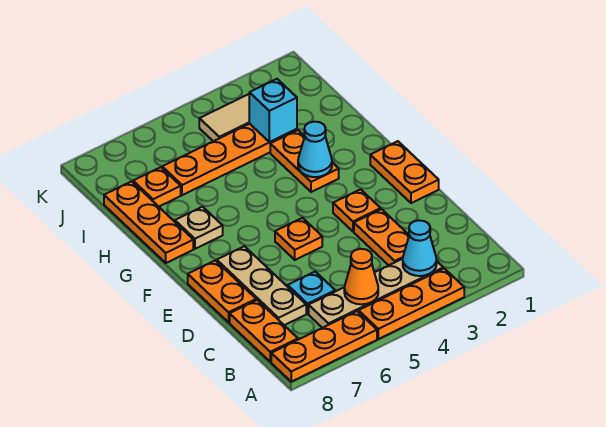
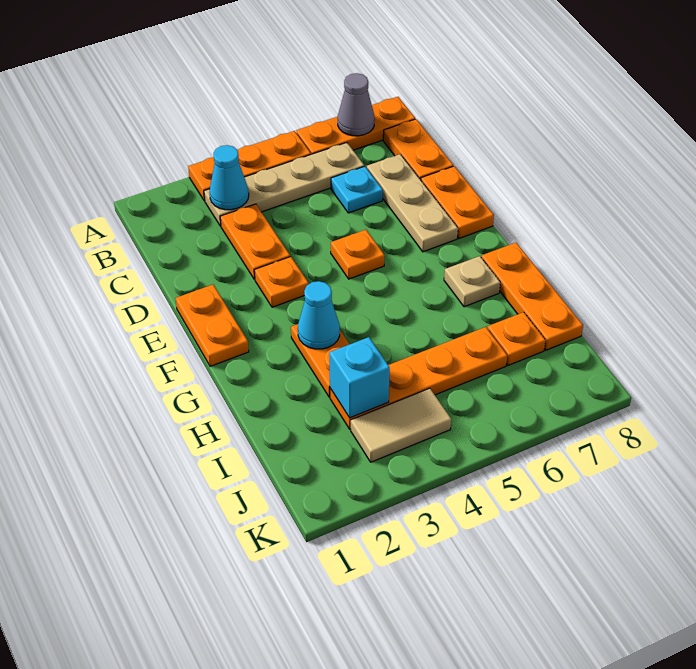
none -> grey cone A7 level 2
orange cone B5 level 2 -> none

